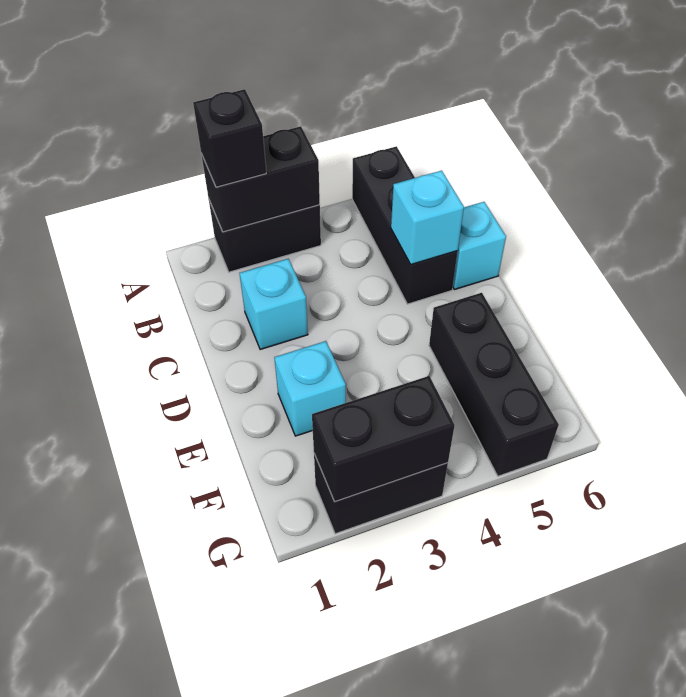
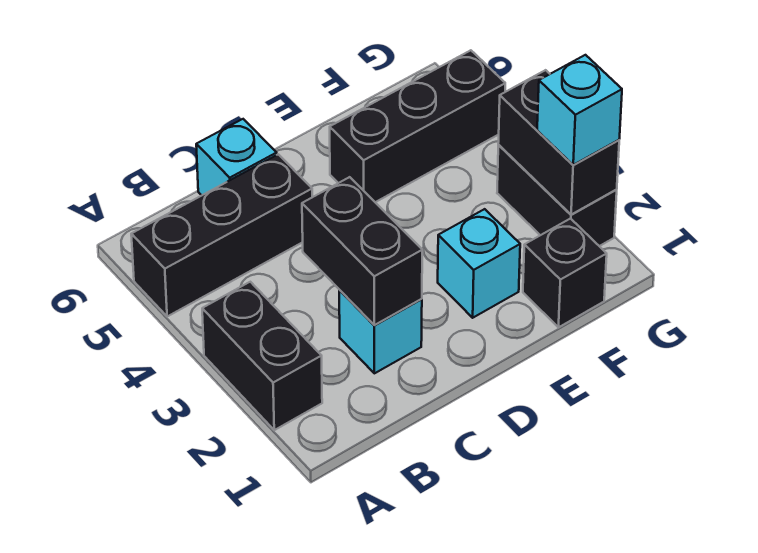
black brick A2:A3 level 2 -> black brick C2:C3 level 2
black brick A2 level 3 -> black brick F1 level 1
cyan brick C5 level 2 -> cyan brick G2 level 3

